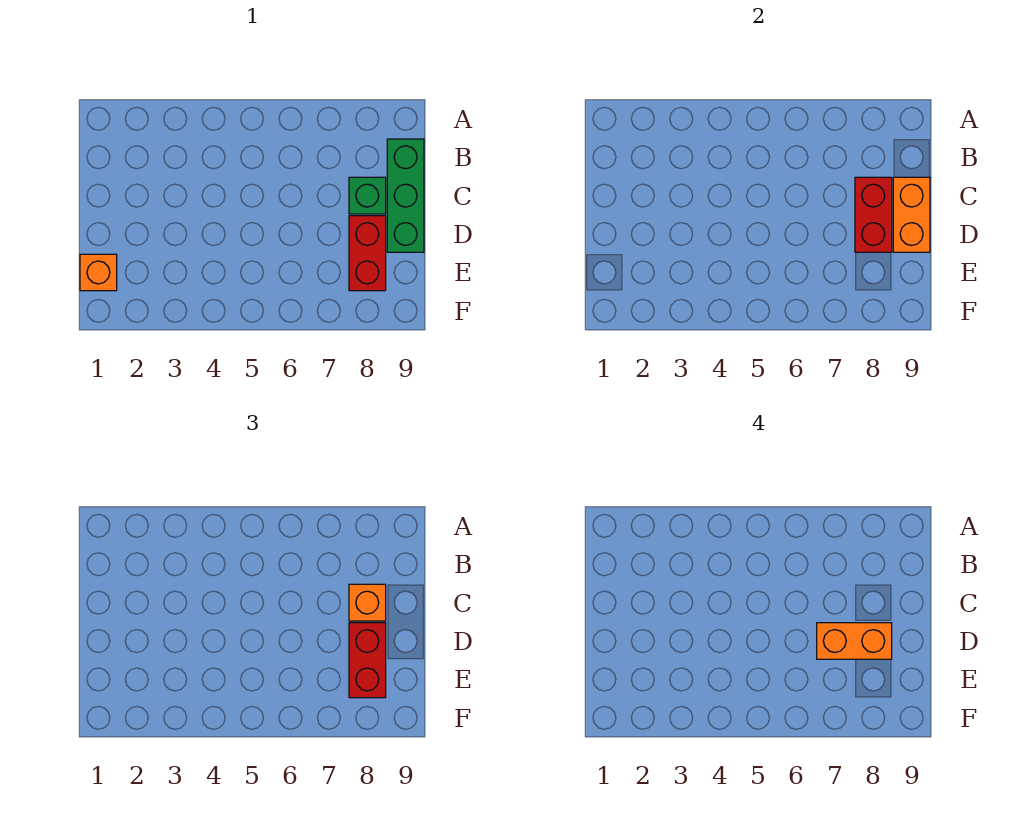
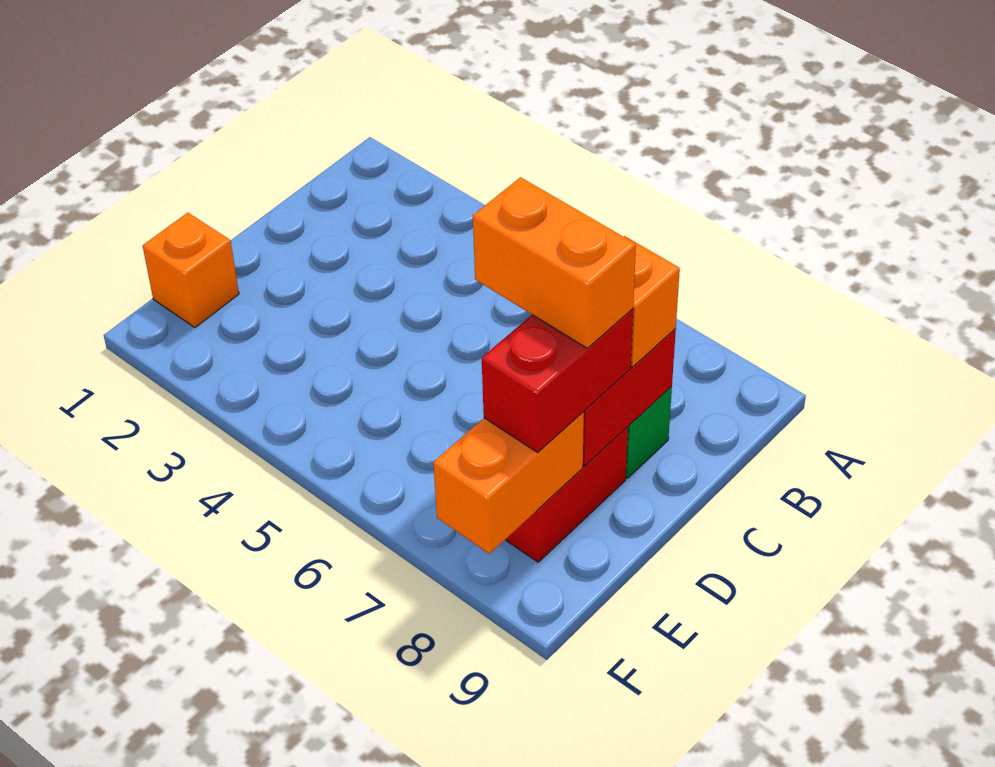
green brick B9:D9 level 1 -> none
orange brick C9:D9 level 2 -> orange brick E8:F8 level 2

